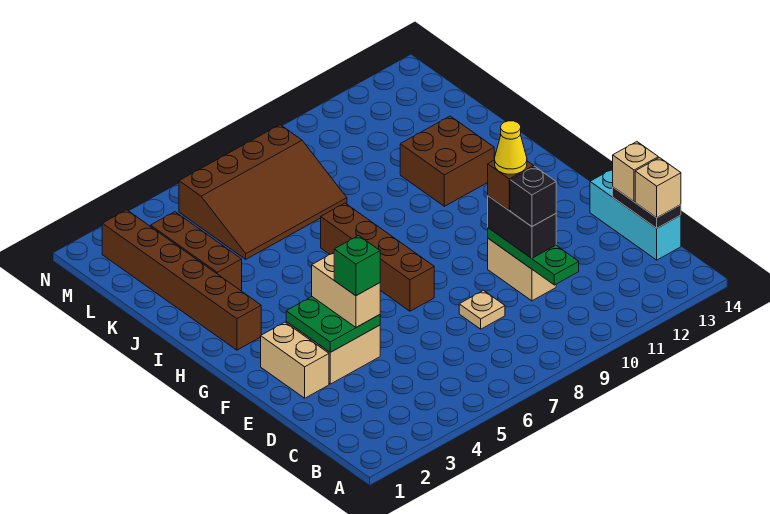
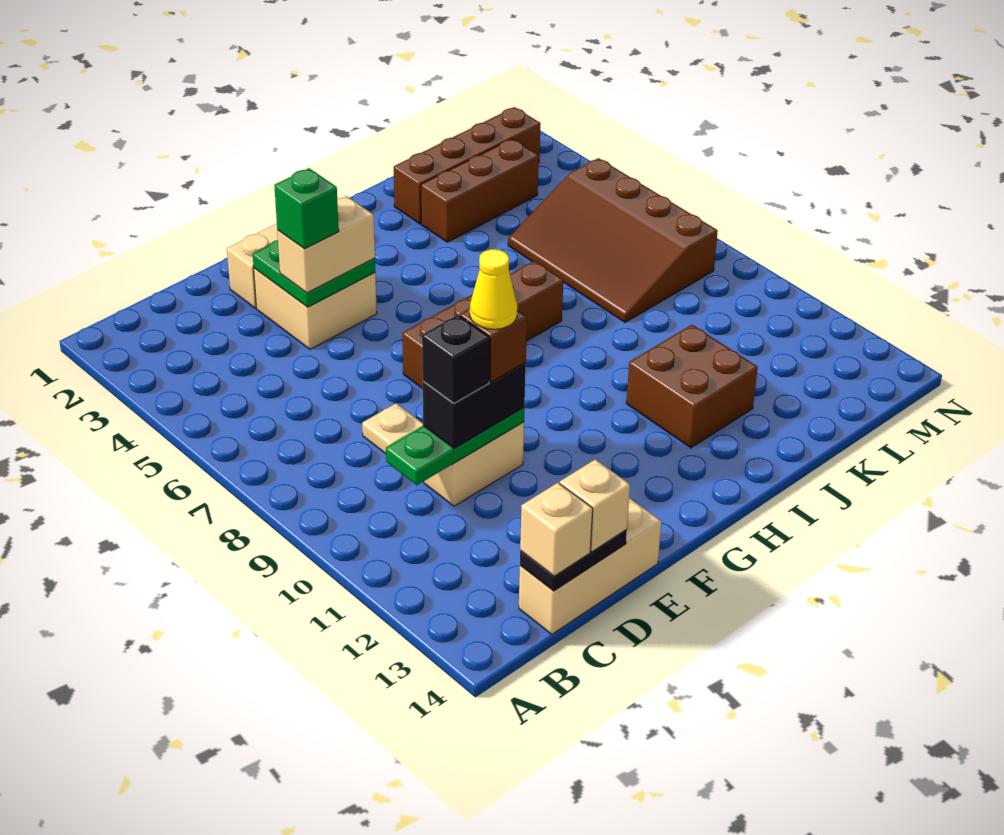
cyan brick C14:E14 level 1 -> tan brick C14:E14 level 1
brown brick H2:M2 level 1 -> brown brick J2:M2 level 1

